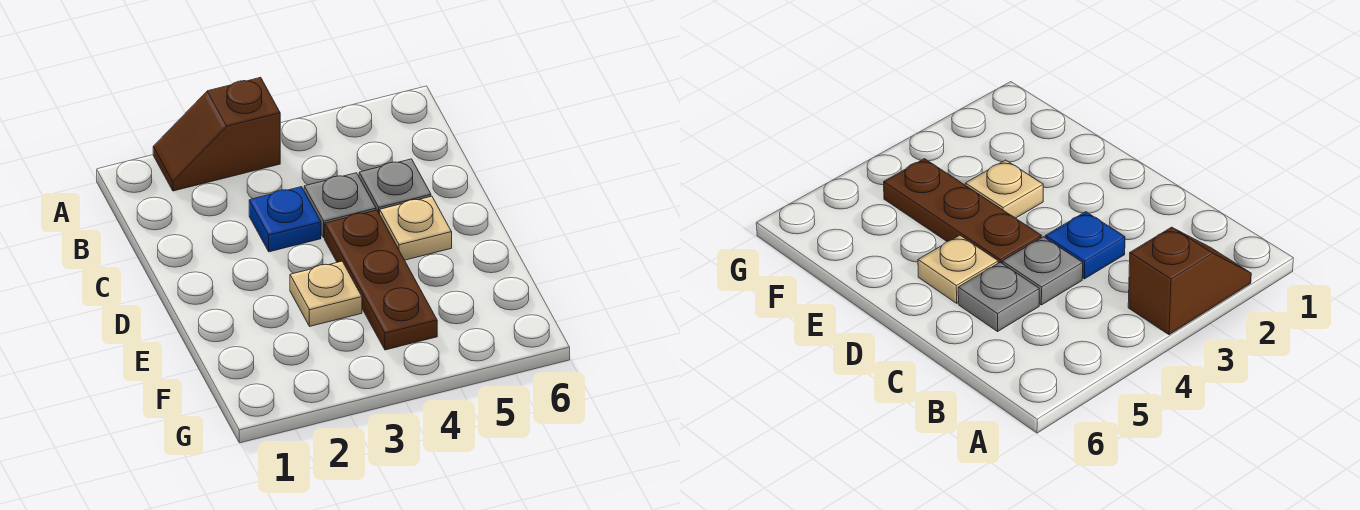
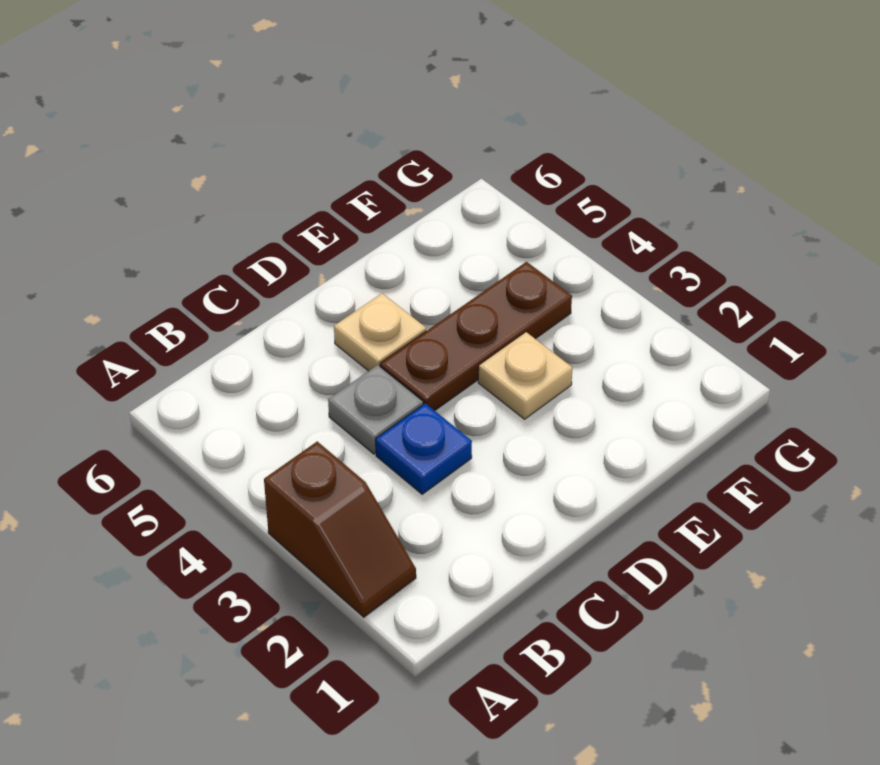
grey plate C5 level 1 -> none

